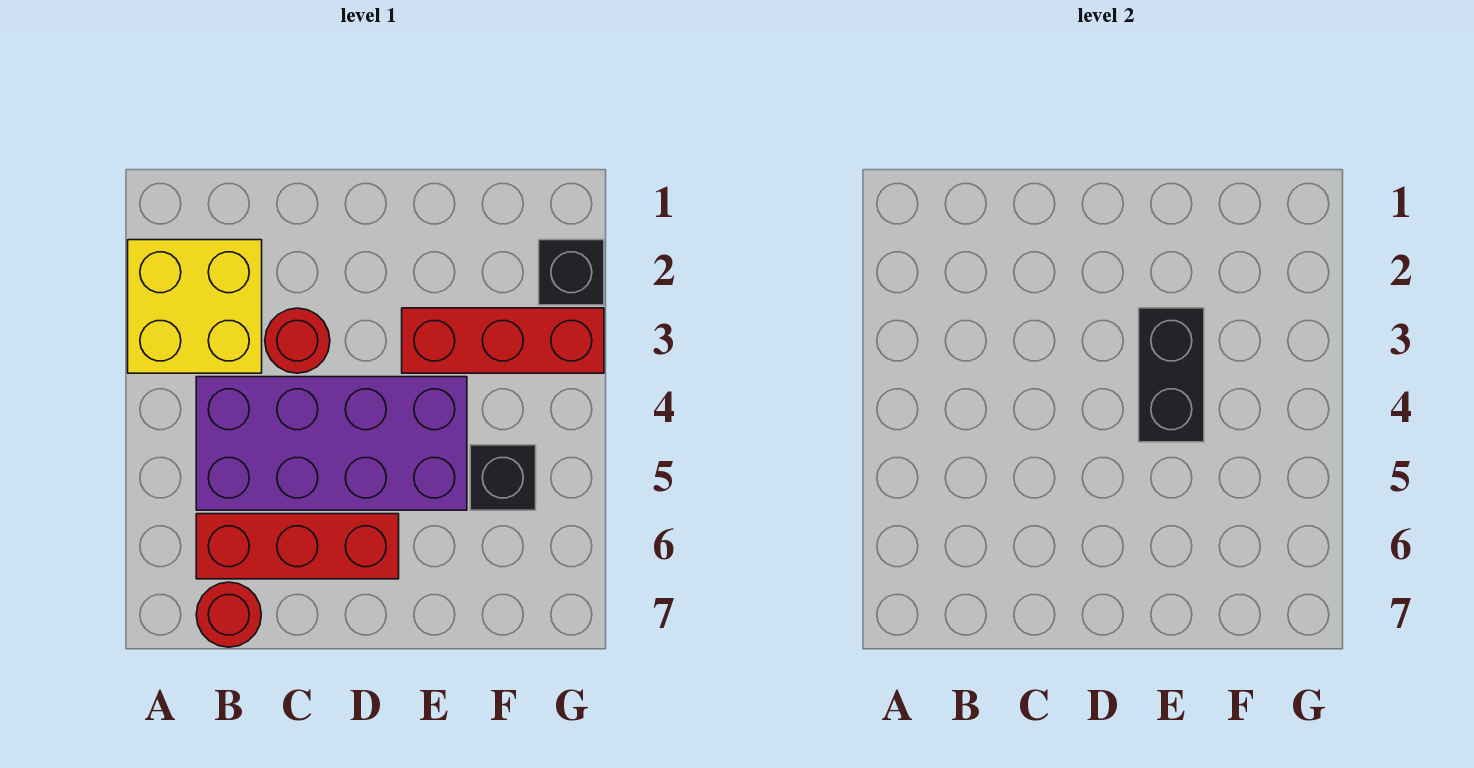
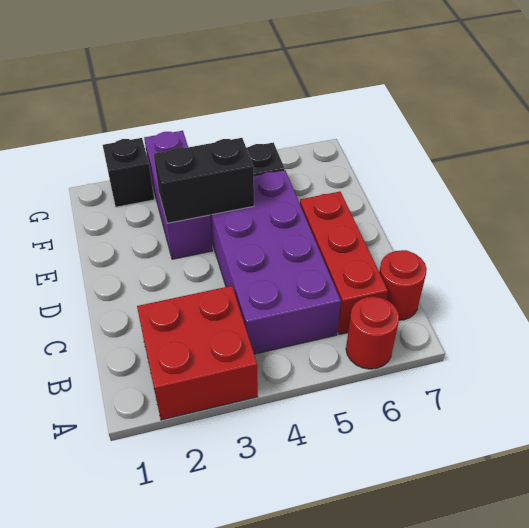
yellow brick A2:B3 level 1 -> red brick A2:B3 level 1
red round brick C3 level 1 -> red round brick A6 level 1
red brick E3:G3 level 1 -> purple brick E3:G3 level 1

